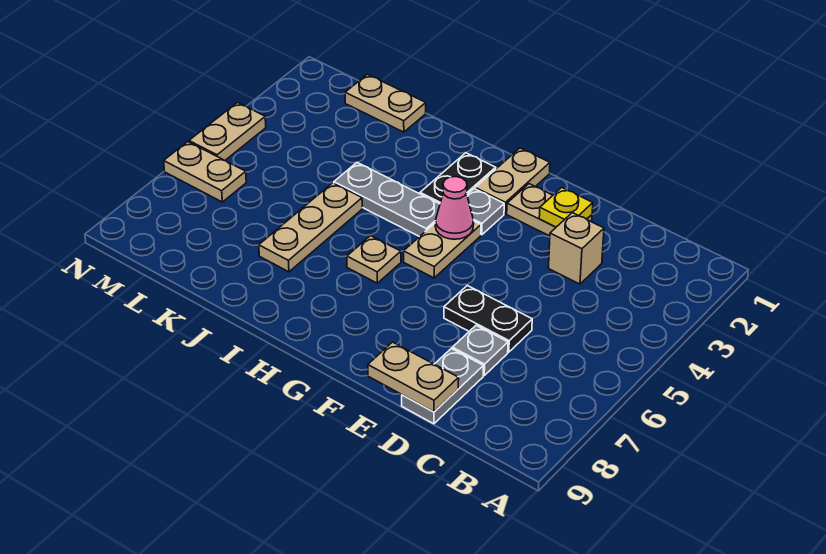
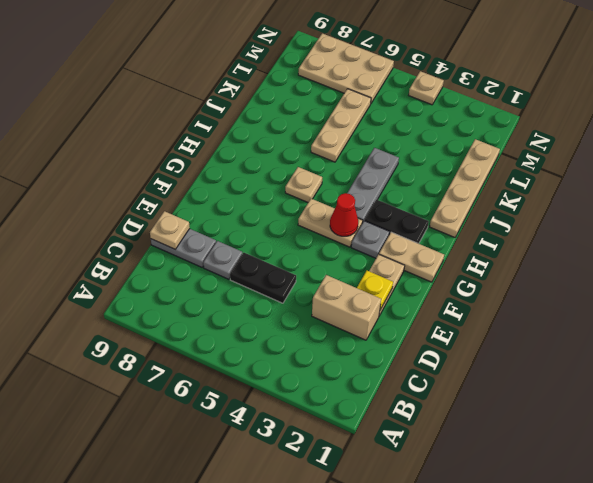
tan brick D3 level 1 -> tan brick D2:D3 level 1
black plate D6:E6 level 1 -> black plate D5:D6 level 1
tan plate D9:E9 level 2 -> tan plate D9 level 2
pink cone G4 level 2 -> red cone G4 level 2
tan plate J5:J7 level 1 -> tan plate J6:L6 level 1
tan plate K1:L1 level 1 -> tan plate I1:L1 level 1
tan plate M6:N6 level 1 -> tan plate M6:N8 level 1
tan plate N4:N5 level 1 -> tan plate N4 level 1

